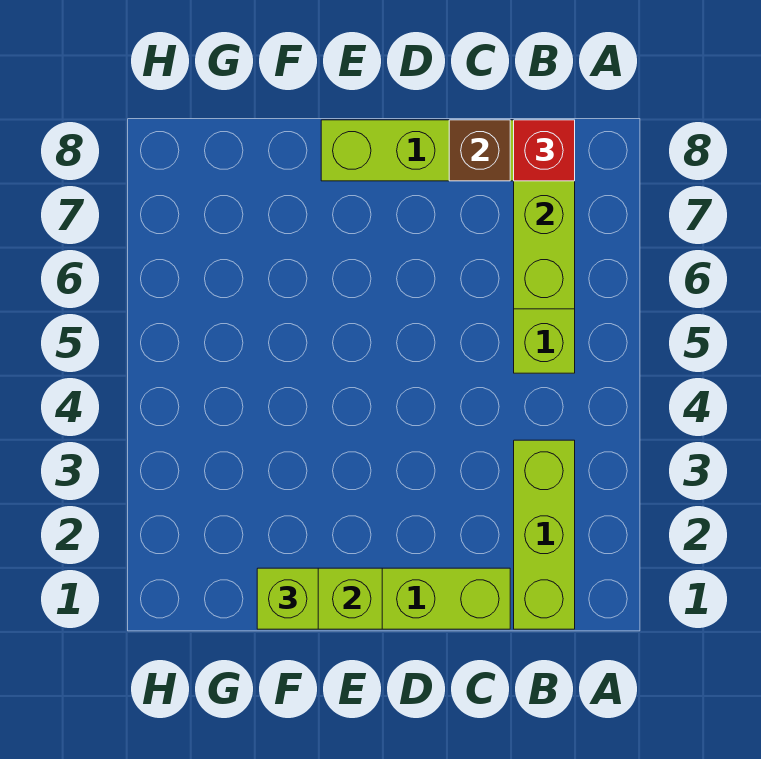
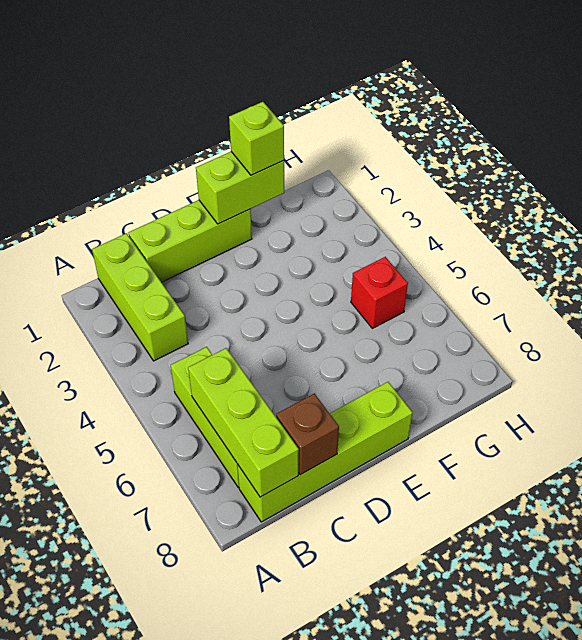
red brick B8 level 3 -> red brick G5 level 1

